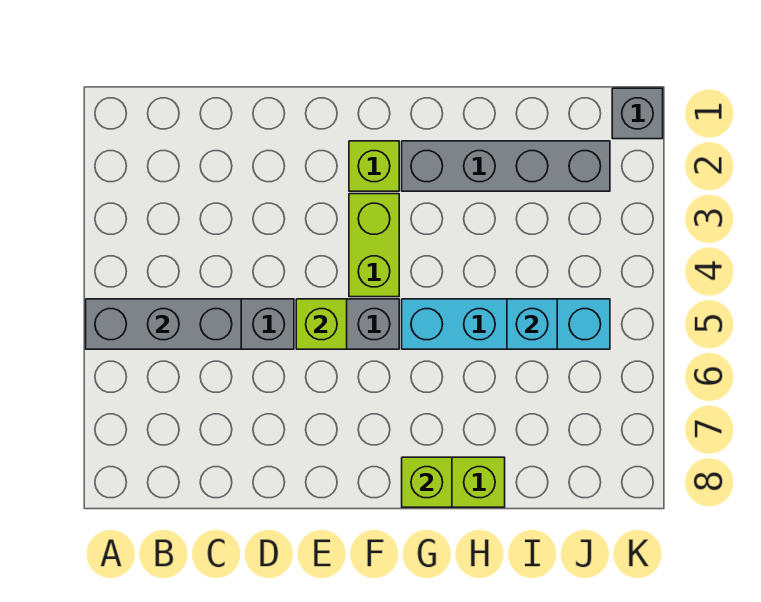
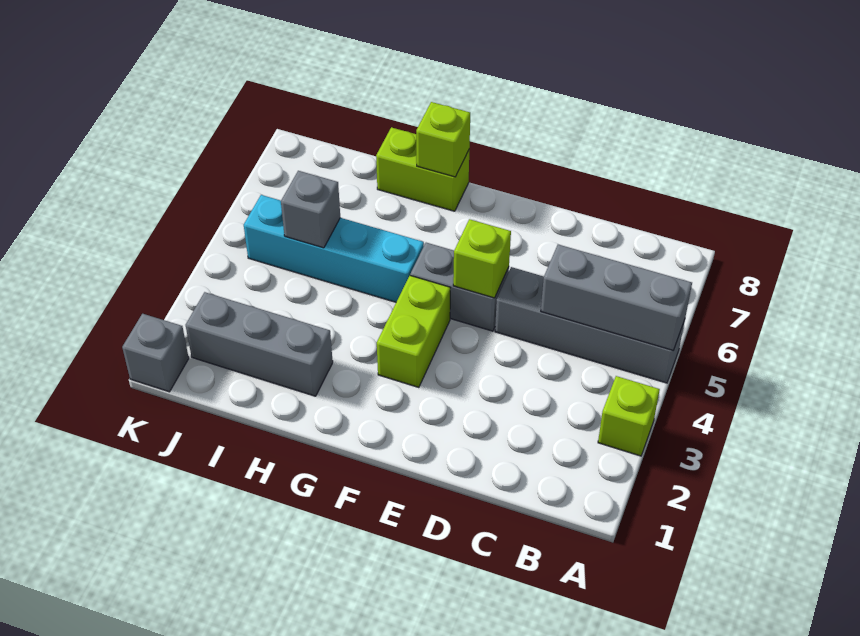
lime brick F2 level 1 -> lime brick A3 level 1
grey brick G2:J2 level 1 -> grey brick H2:J2 level 1
cyan brick I5 level 2 -> grey brick I5 level 2

